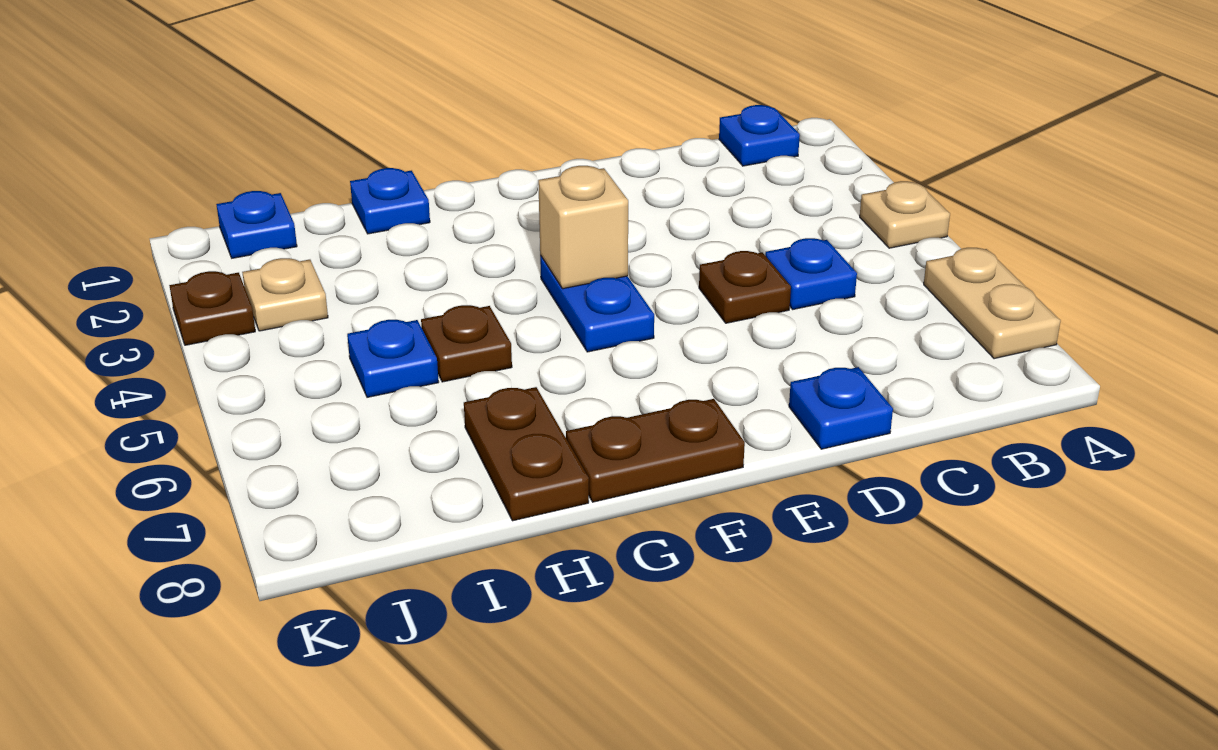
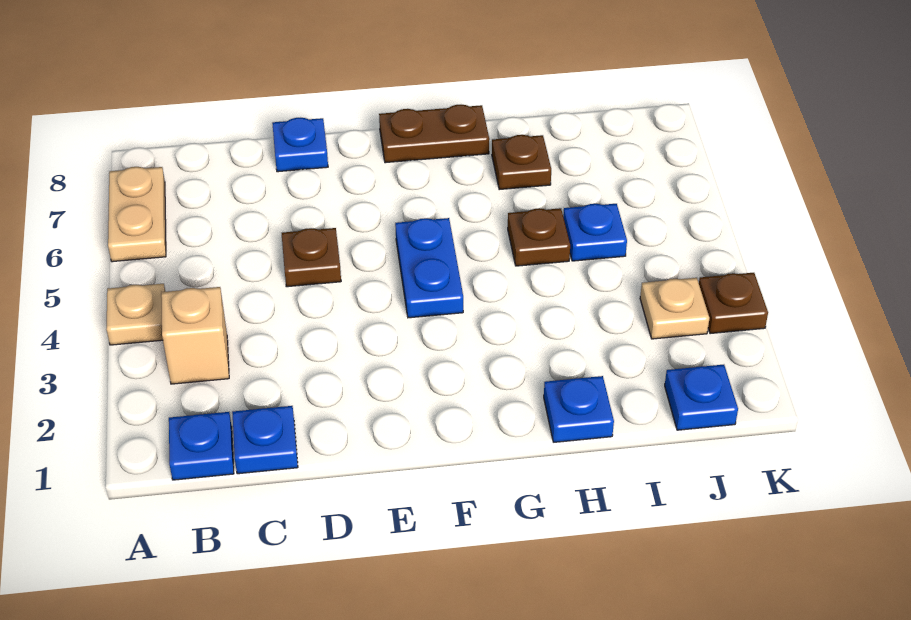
blue plate C5 level 1 -> blue plate C1 level 1
tan brick F4 level 2 -> tan brick B3 level 1
brown plate H7:H8 level 1 -> brown plate H7 level 1

